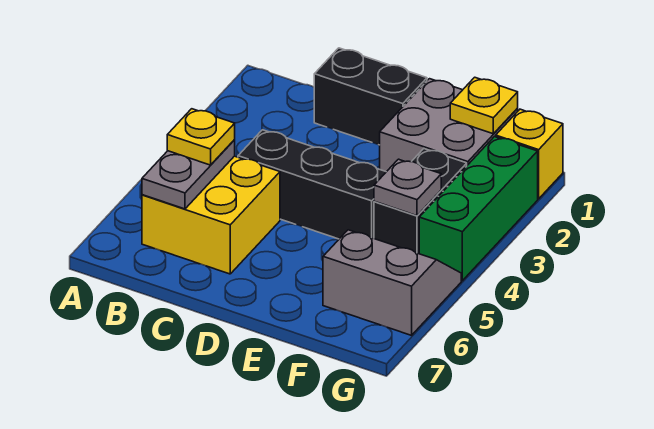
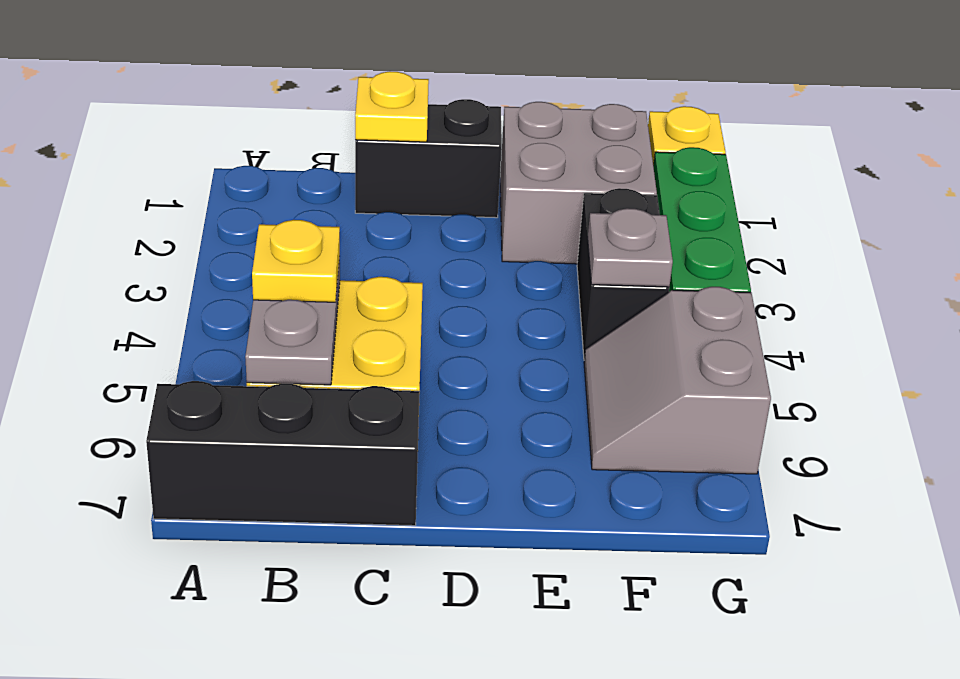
black brick C4:E4 level 1 -> black brick A7:C7 level 1
yellow plate F1 level 2 -> yellow plate C1 level 2
grey slope F5:G6 level 1 top 6 -> grey slope F5:G6 level 1 top G

